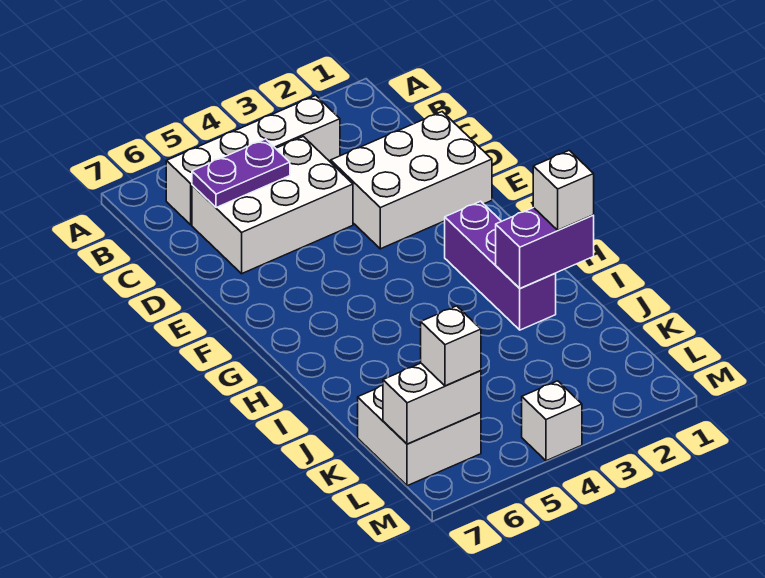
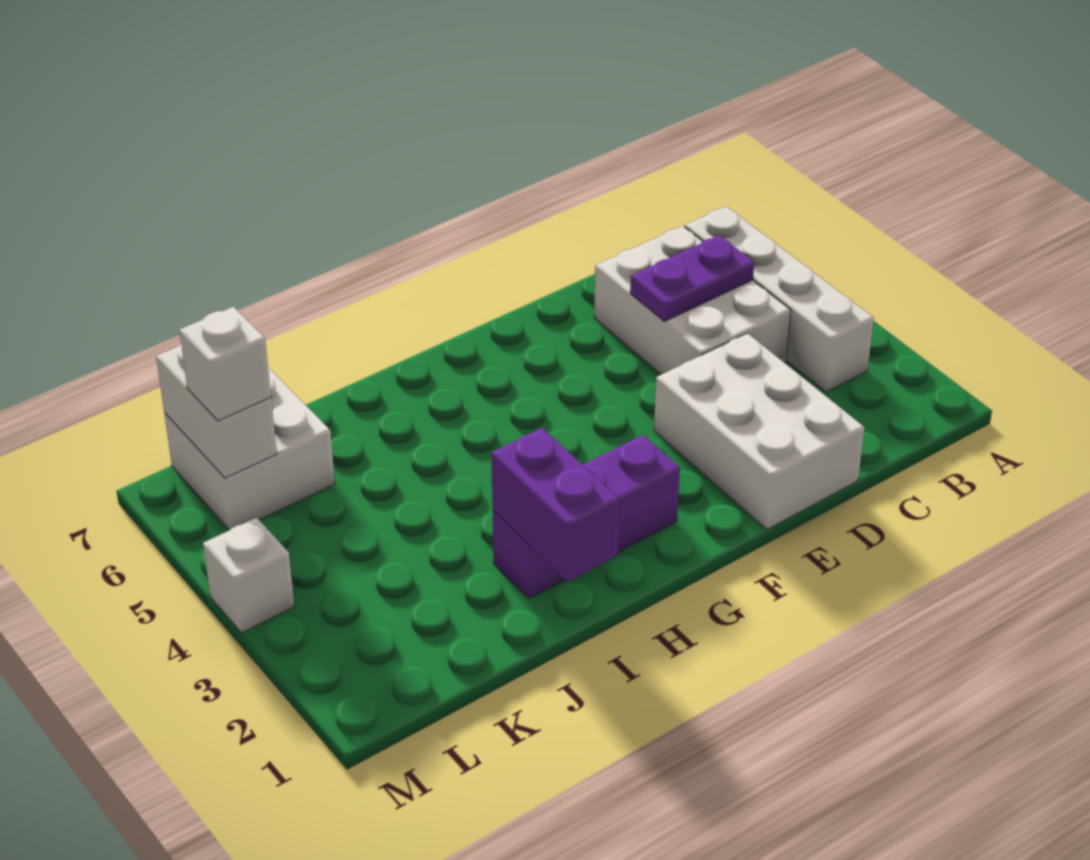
purple plate C5:C6 level 2 -> purple plate C5:D5 level 2
white brick I1 level 3 -> none

